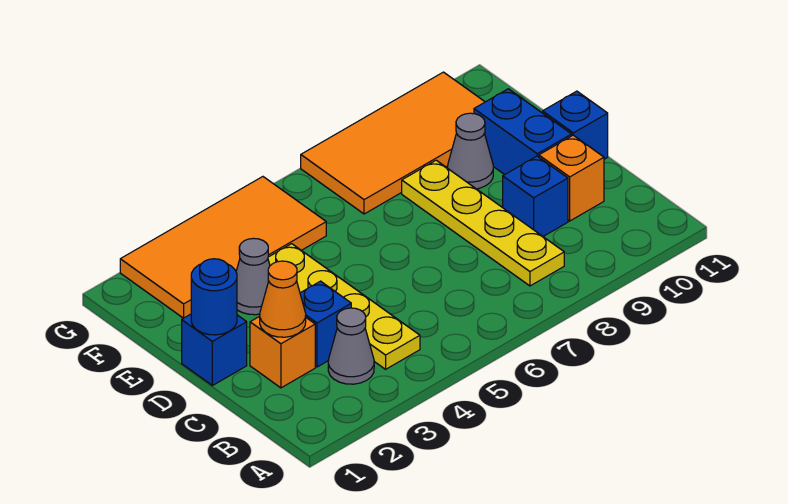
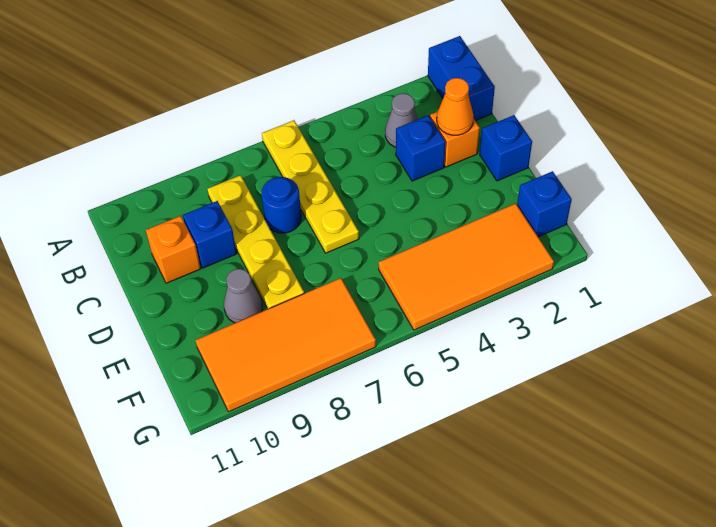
yellow plate B4:E4 level 1 -> yellow plate A6:D6 level 1
blue round brick D1 level 2 -> blue round brick C7 level 1
blue brick D10:E10 level 1 -> blue brick A1:B1 level 1
blue brick D11 level 1 -> blue brick F1 level 1
grey cone E3 level 1 -> none

